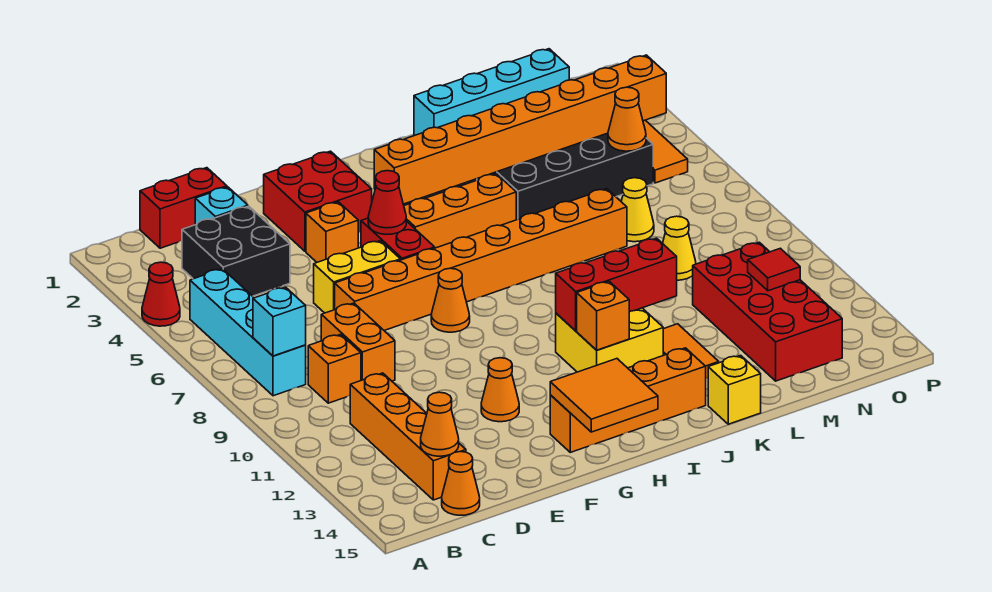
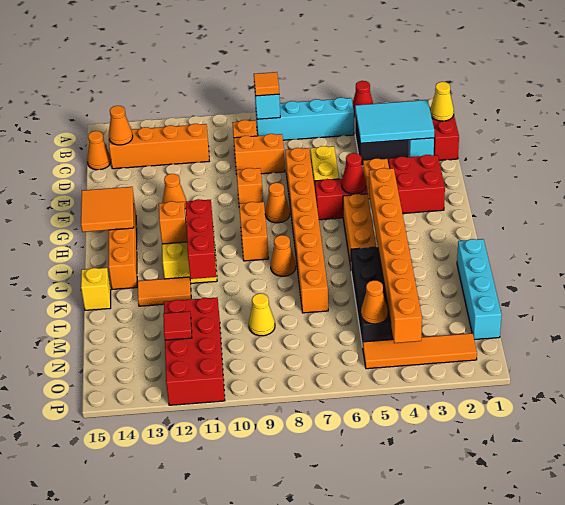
none -> orange tile B8 level 3
none -> cyan tile C2:D4 level 2
none -> orange brick F9 level 1
none -> orange brick H9:I9 level 1
none -> orange cone J8 level 1
yellow cone M7 level 1 -> yellow cone C1 level 2
red brick M11:N14 level 1 -> red brick M11:P12 level 1

